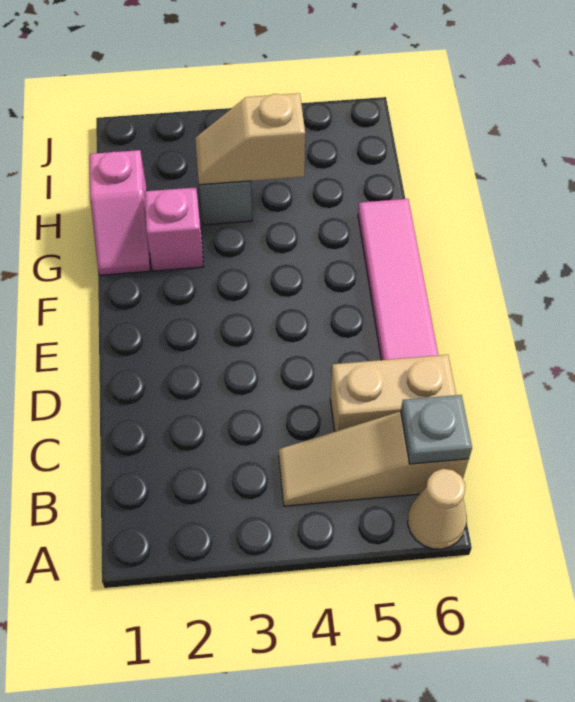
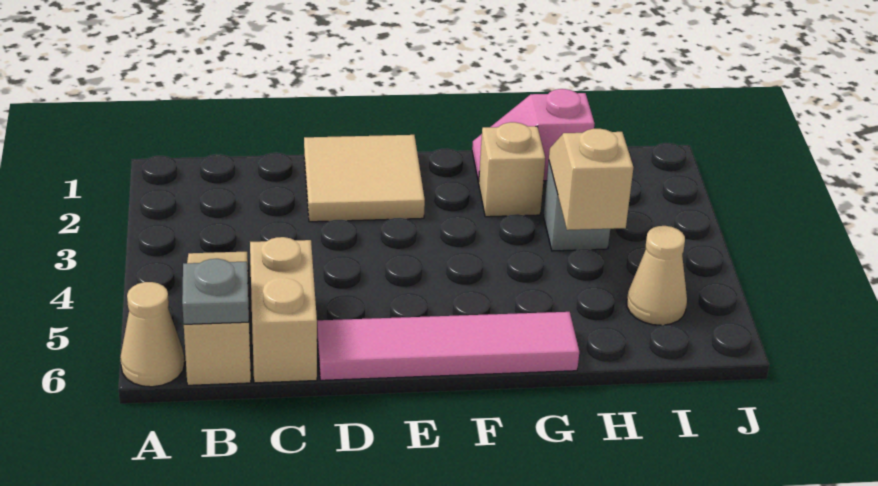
none -> tan tile D1:E2 level 1
pink brick G2 level 1 -> tan brick G2 level 1
none -> tan cone I5 level 1

